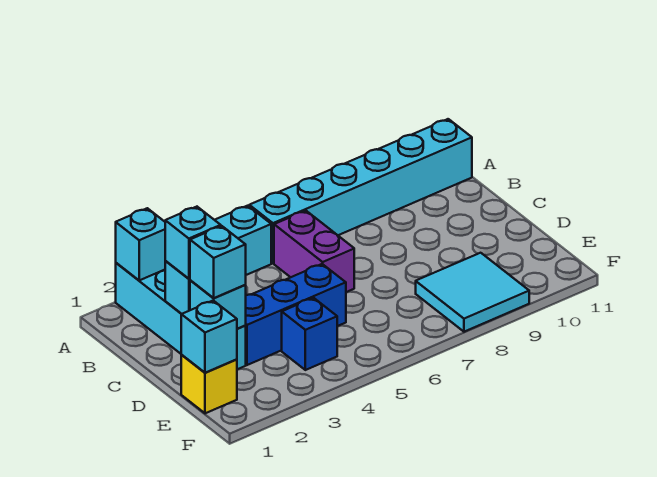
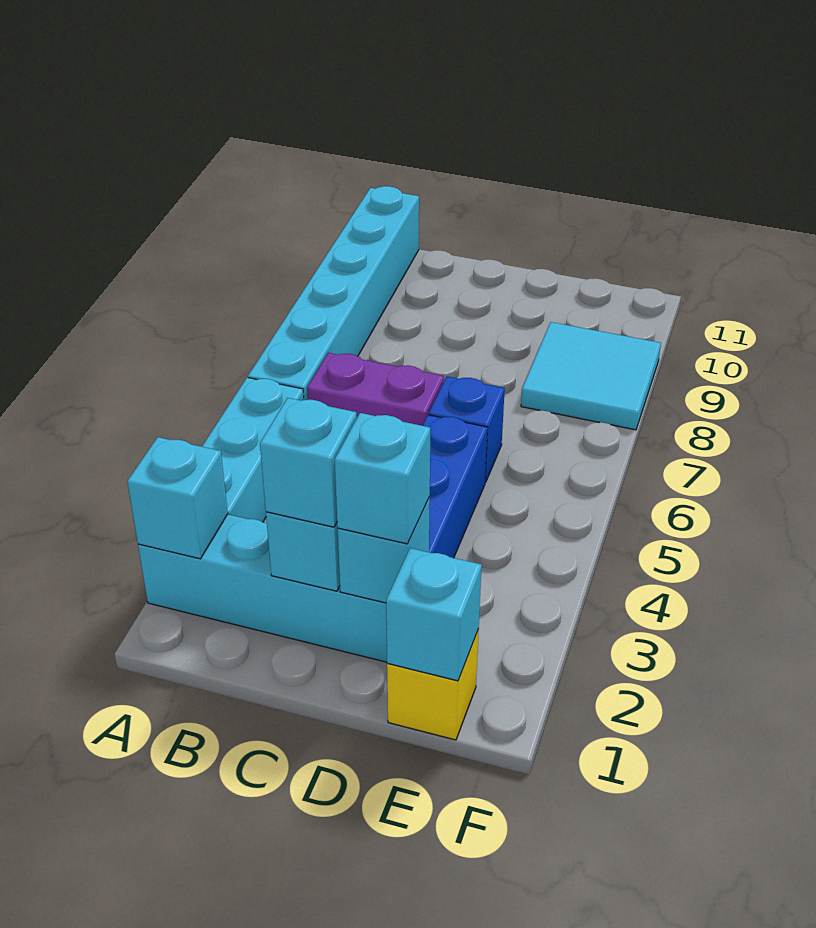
blue brick E4 level 1 -> blue brick D6 level 1

